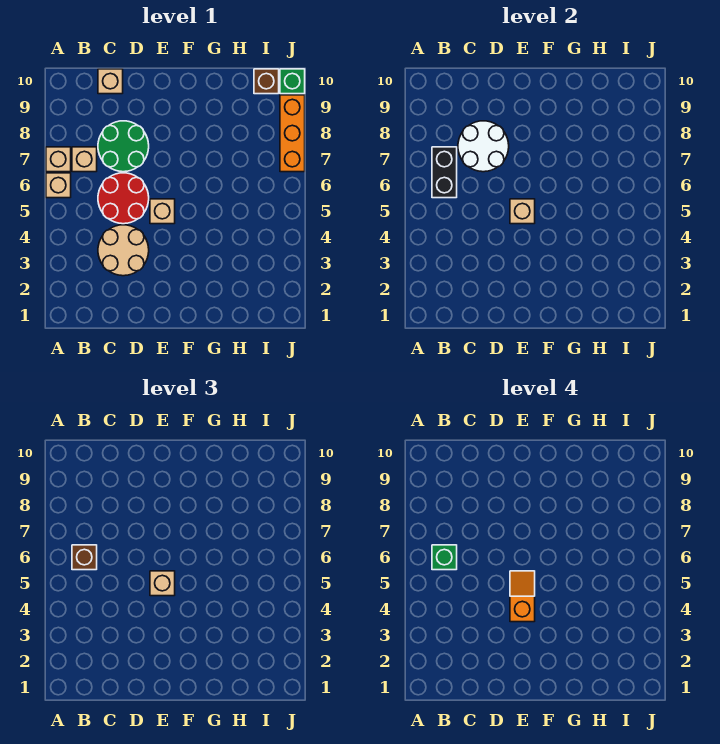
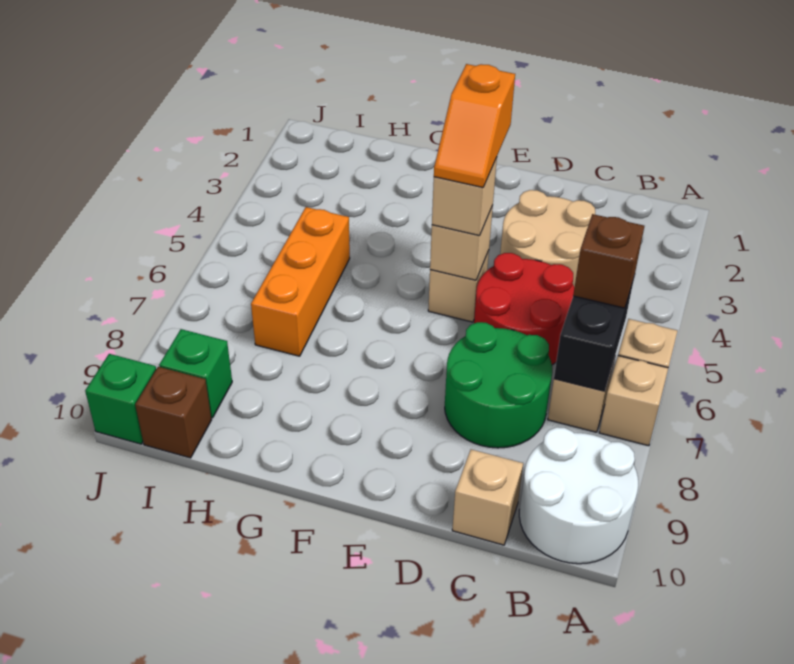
green brick B6 level 4 -> green brick I9 level 1
white round brick C7:D8 level 2 -> white round brick A9:B10 level 1
orange brick J7:J9 level 1 -> orange brick H5:H7 level 1

